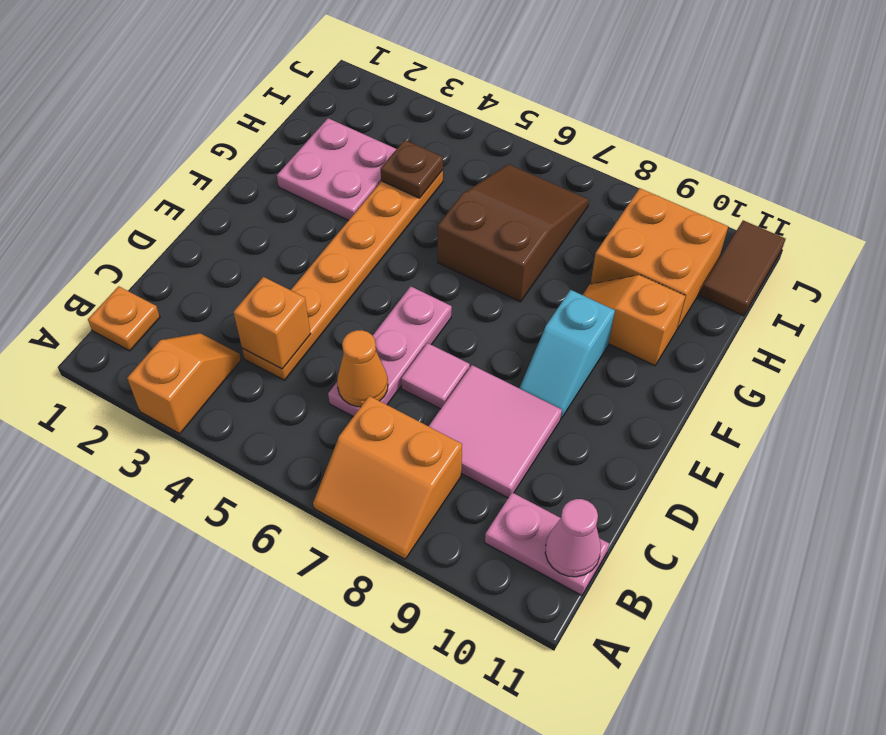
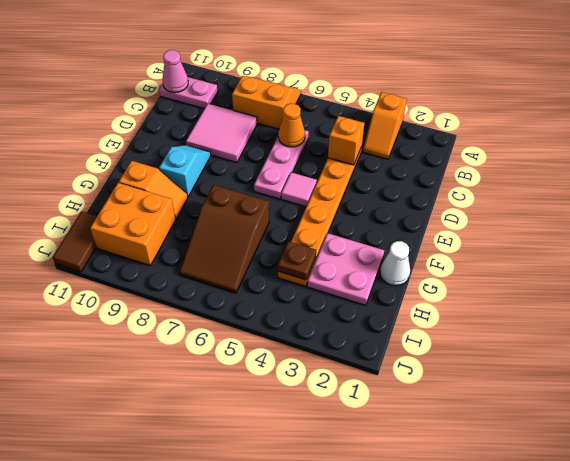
orange plate B1 level 1 -> none
pink tile D7 level 1 -> pink tile E5 level 1
none -> white cone G1 level 1

